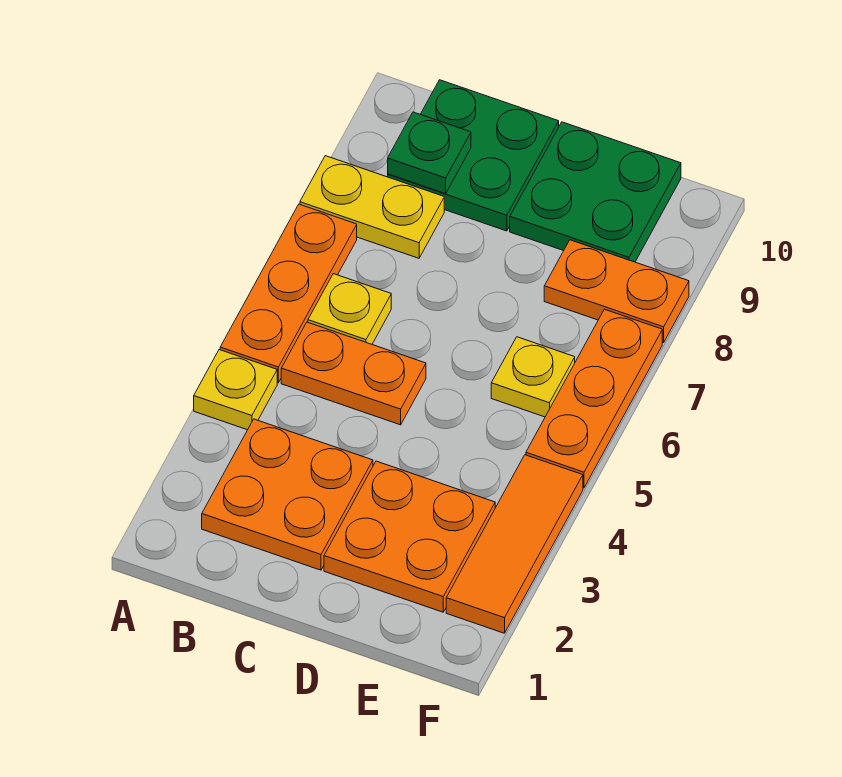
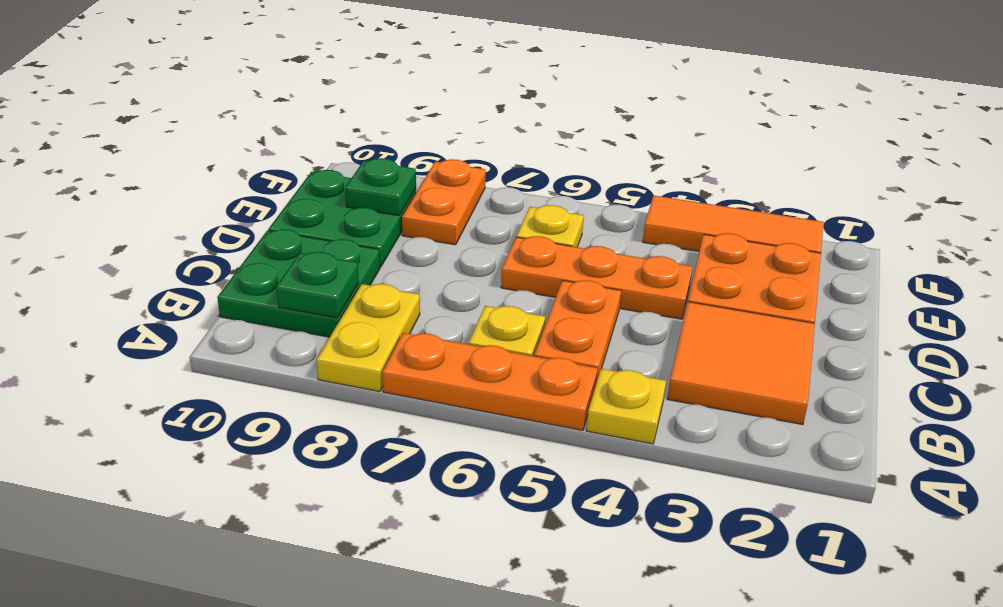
orange plate B2:C3 level 1 -> orange tile B2:C3 level 1
none -> green plate E9 level 2
orange plate F5:F7 level 1 -> orange plate D4:D6 level 1

